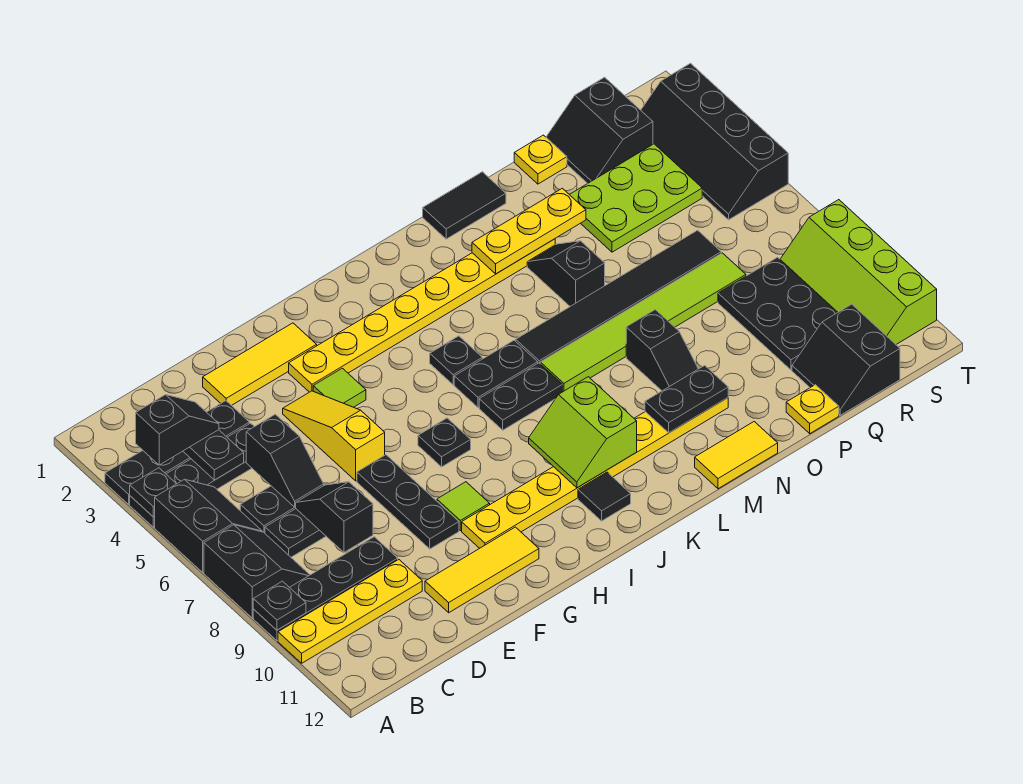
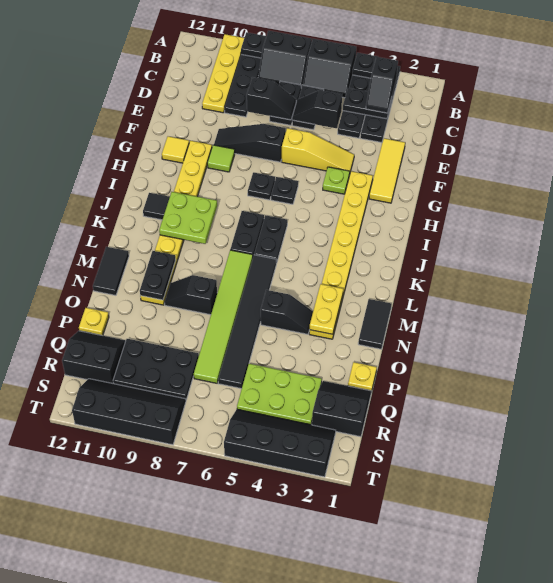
yellow tile E11:G11 level 1 -> yellow tile G11 level 1
black plate F7:F9 level 1 -> black slope F7:F9 level 1 top 7
lime tile G4 level 1 -> lime plate G4 level 1
black plate J5 level 1 -> black plate H6 level 1
lime slope J9:K10 level 2 top K -> lime plate J9:K10 level 2
yellow plate M3:O3 level 2 -> yellow plate M3:N3 level 2
yellow tile M12:N12 level 1 -> black tile M12:N12 level 1
lime plate P3:R4 level 1 -> lime plate Q3:R5 level 1
lime slope S8:T11 level 1 top T -> black slope S8:T11 level 1 top T

